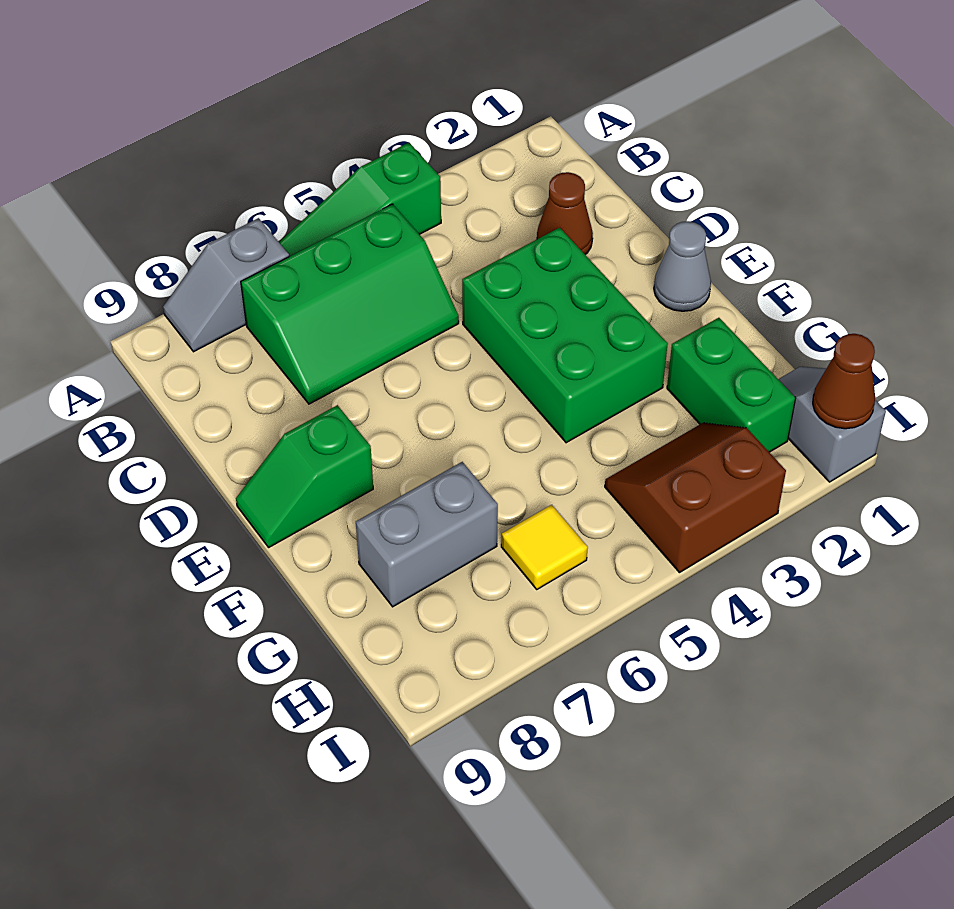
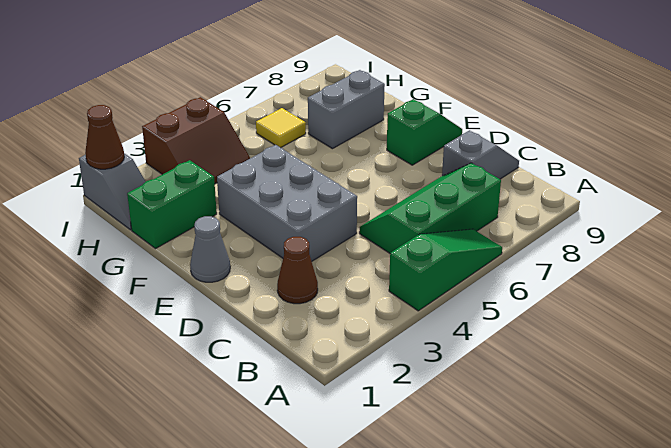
grey slope A7:A8 level 1 top 7 -> grey slope C8:C9 level 1 top 8
green brick D3:F4 level 1 -> grey brick D3:F4 level 1
green brick G2:H2 level 1 -> green brick G1:G2 level 1

